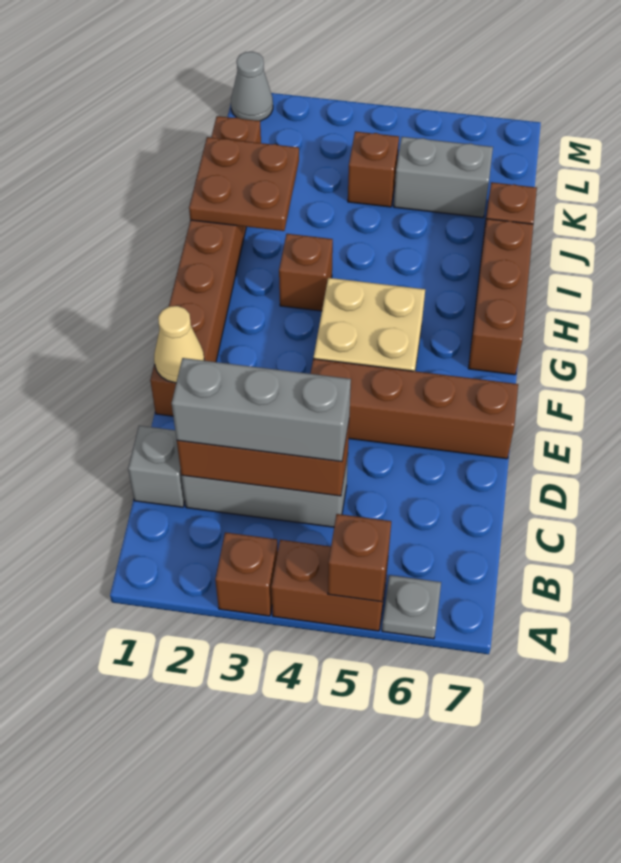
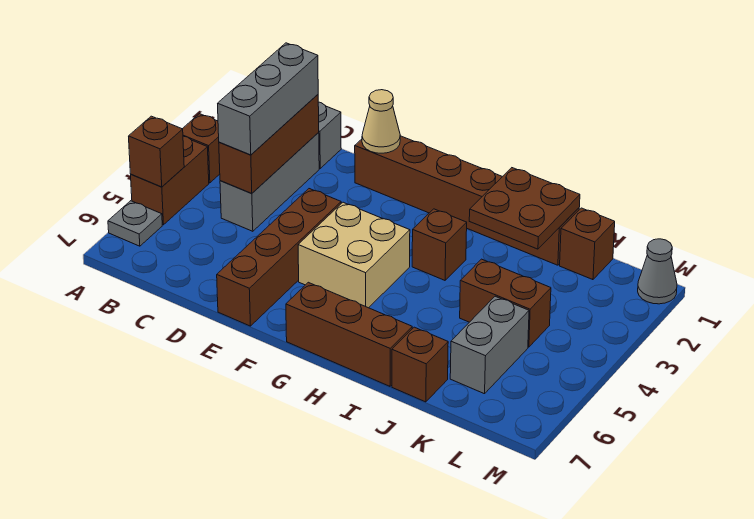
brown brick K4 level 1 -> brown brick J4:K4 level 1

